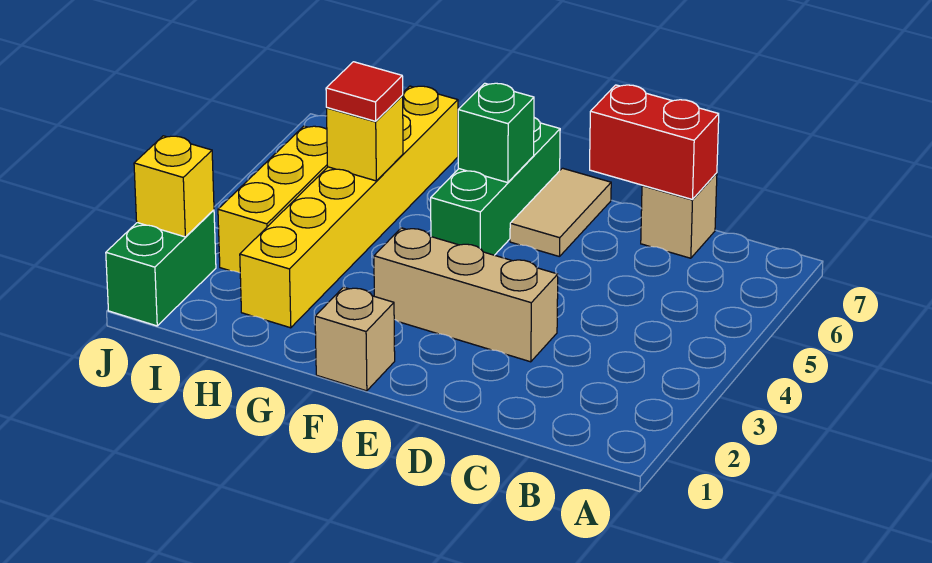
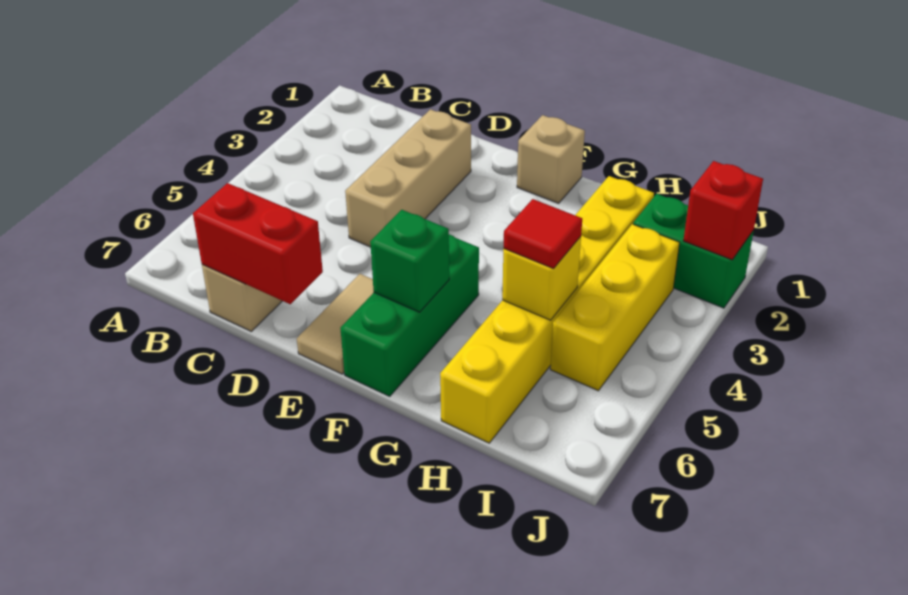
tan brick D3:F3 level 1 -> tan brick D2:D4 level 1
green brick J1:J2 level 1 -> green brick I2:J2 level 1
yellow brick J2 level 2 -> red brick J2 level 2

